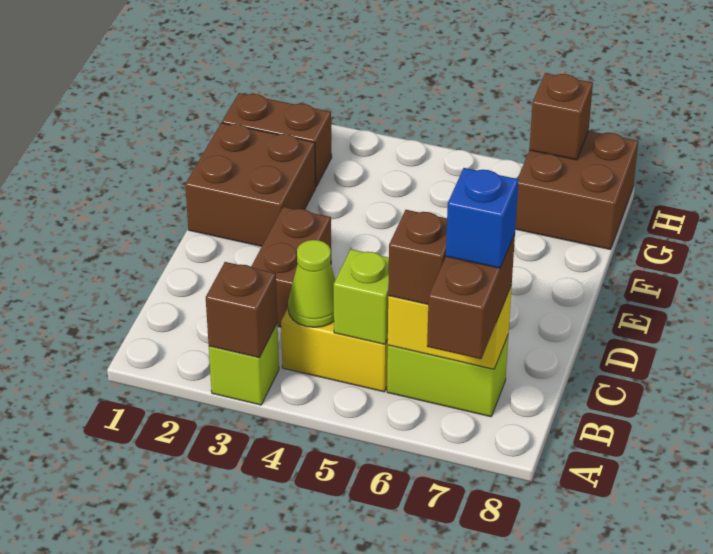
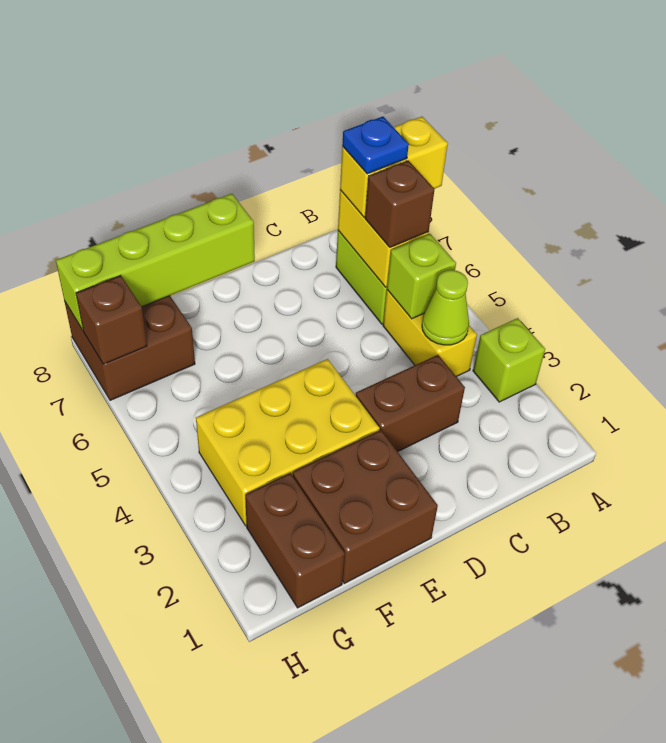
brown brick A3 level 2 -> none
brown brick A7:B7 level 3 -> yellow brick A7:B7 level 3
blue brick B7 level 4 -> blue plate B7 level 4
none -> yellow brick E3:G4 level 1
none -> lime brick E8:H8 level 2

